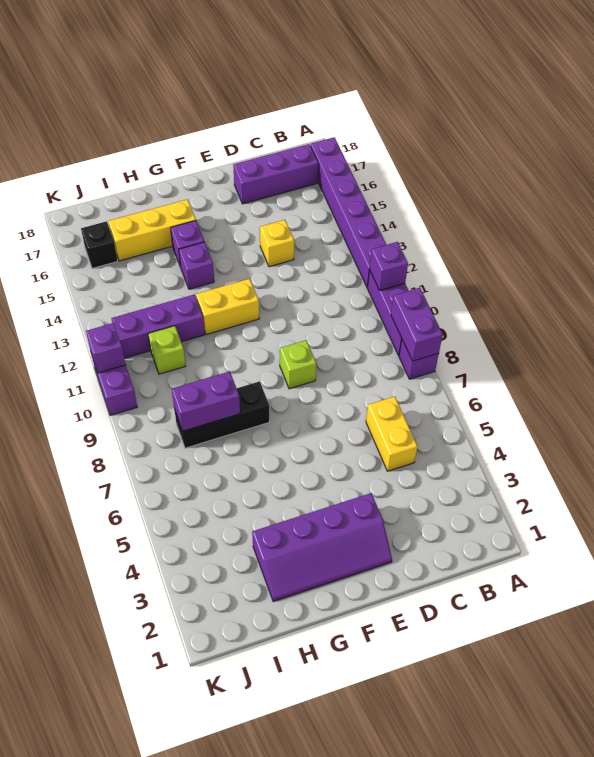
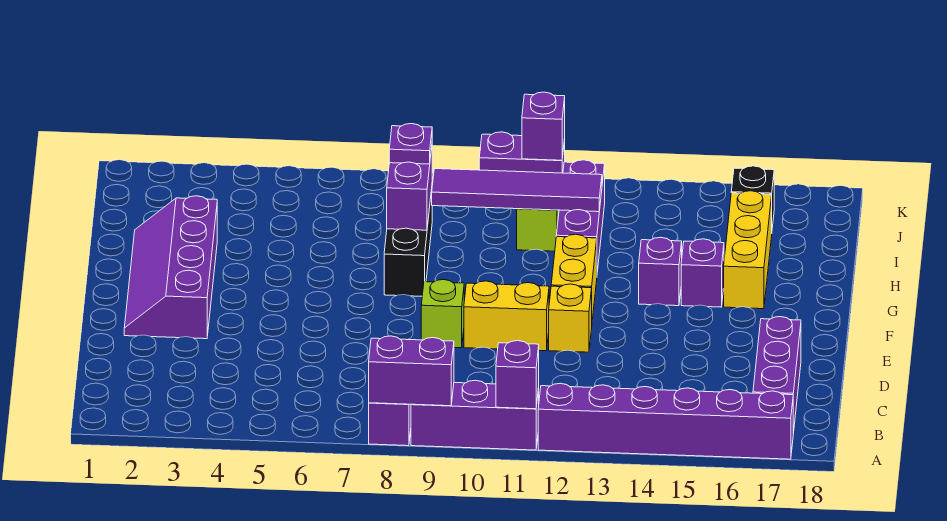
yellow brick C5:C6 level 1 -> yellow brick E10:E11 level 1
yellow brick D14 level 1 -> yellow brick E12 level 1
none -> purple plate I8 level 3
none -> purple tile I9:I12 level 2

